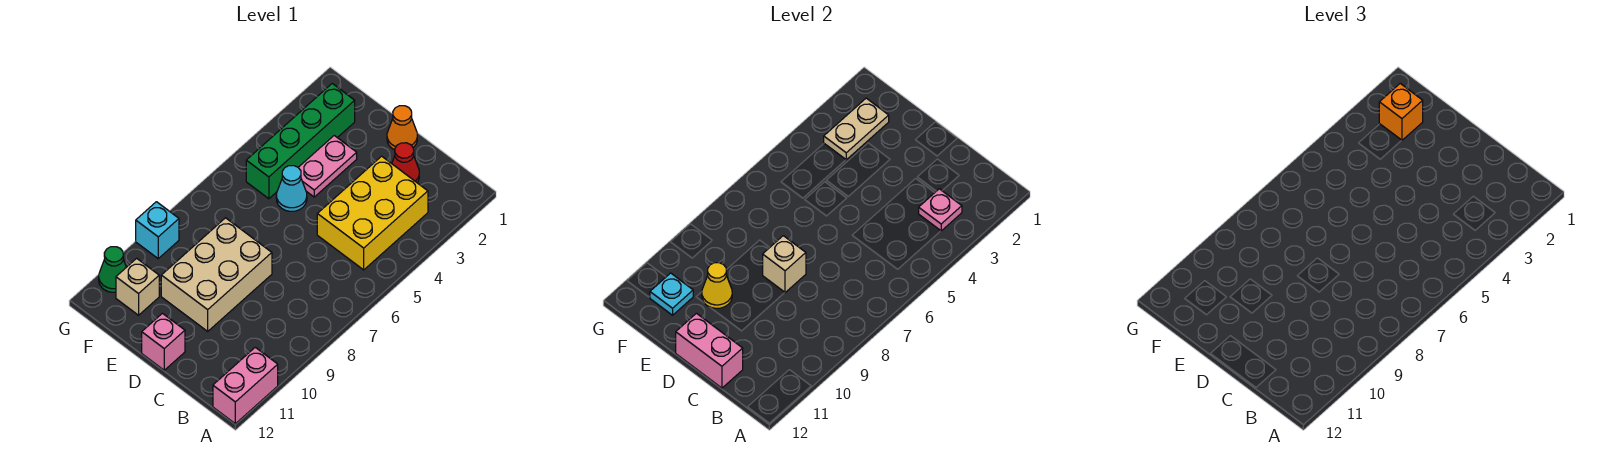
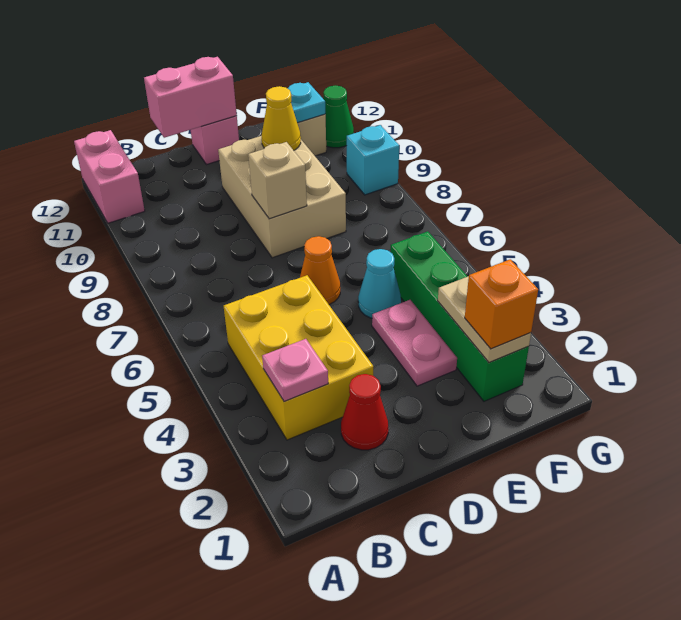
orange cone D1 level 1 -> orange cone D6 level 1

